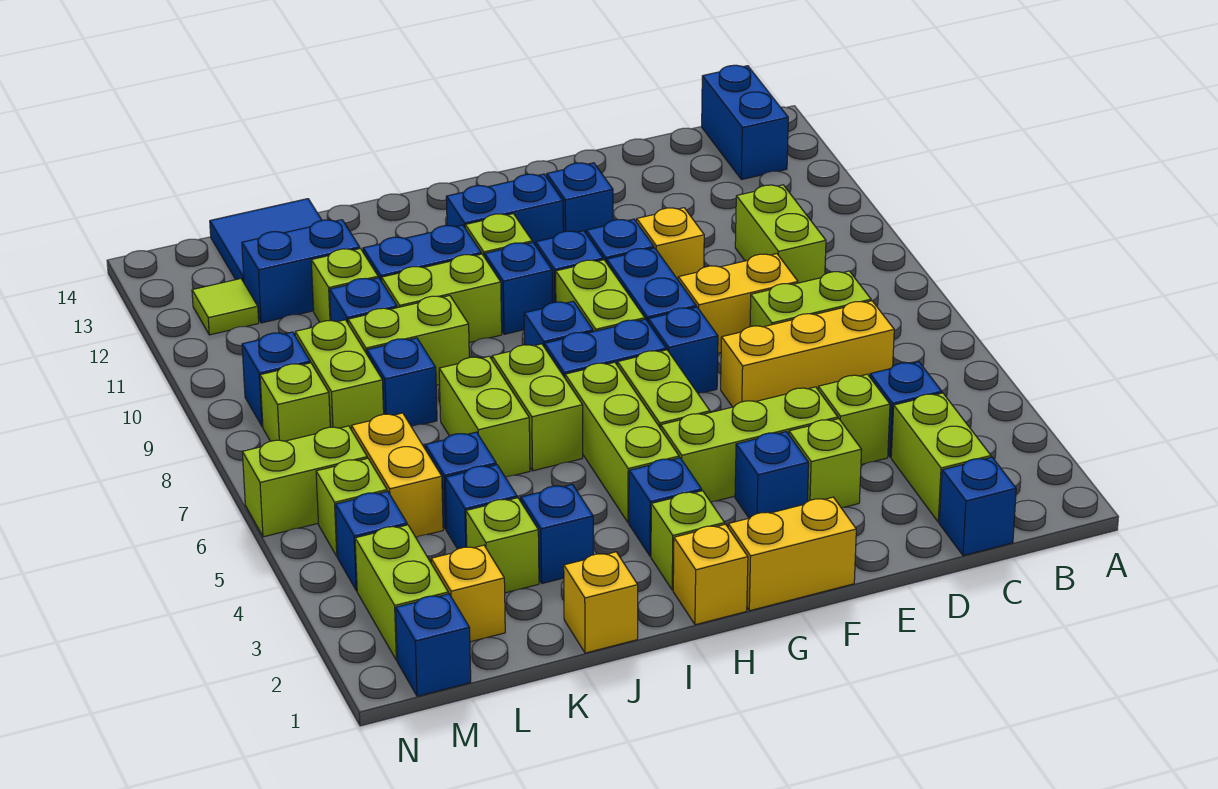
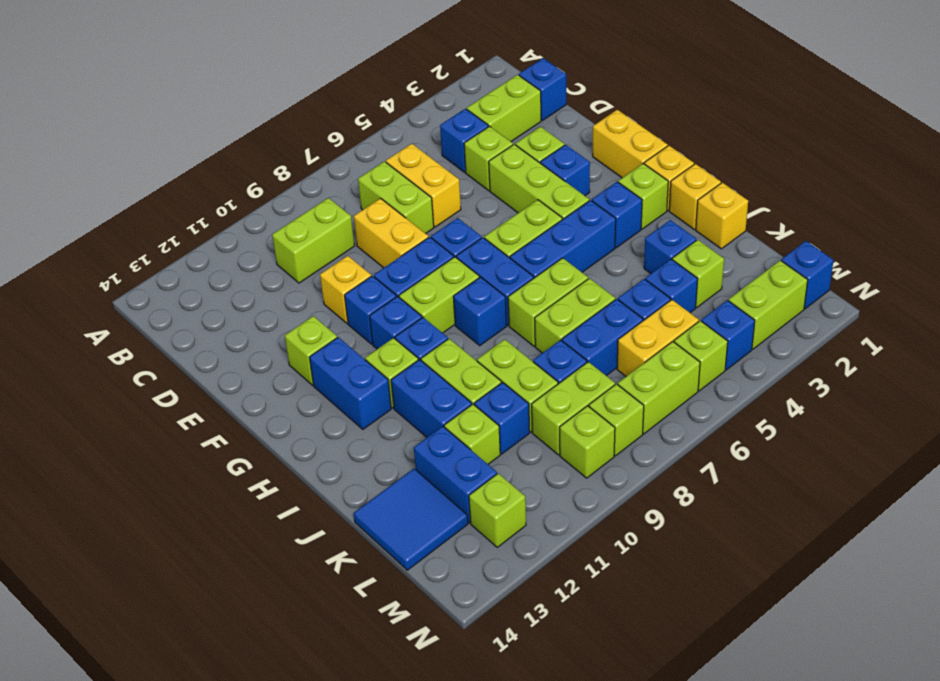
blue brick B13:B14 level 1 -> blue brick K6:K7 level 1
yellow brick C6:E6 level 1 -> yellow brick C6:D6 level 1
blue brick F12 level 1 -> lime brick F12 level 1
lime brick H4:H6 level 1 -> blue brick H4:H6 level 1
yellow brick L2 level 1 -> yellow brick I1 level 1
lime brick M6:N6 level 1 -> lime brick M6:M7 level 1
blue brick M9 level 1 -> lime brick M9 level 1
lime tile M12 level 1 -> lime brick M12 level 1

